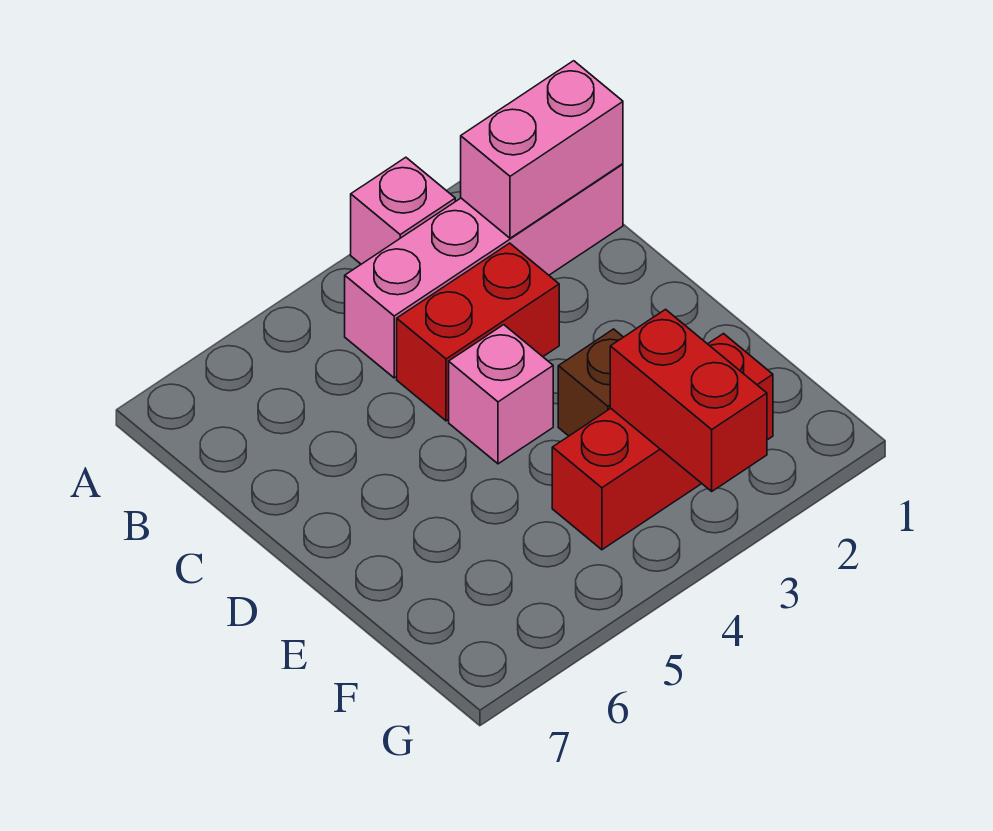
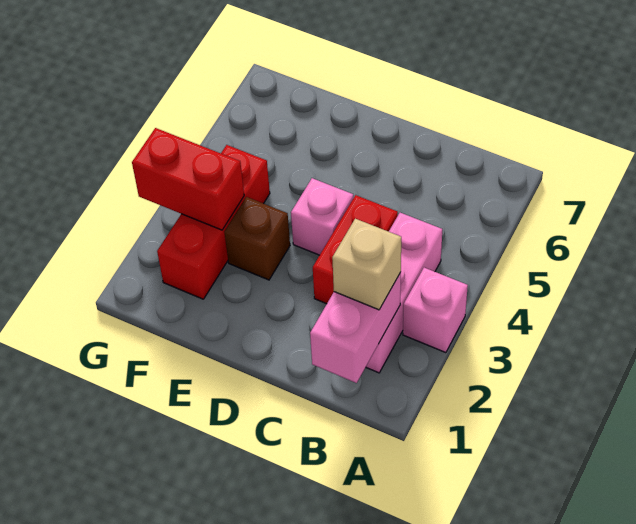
pink brick B1:B4 level 1 -> pink brick B2:B4 level 1
none -> tan brick B2 level 3

